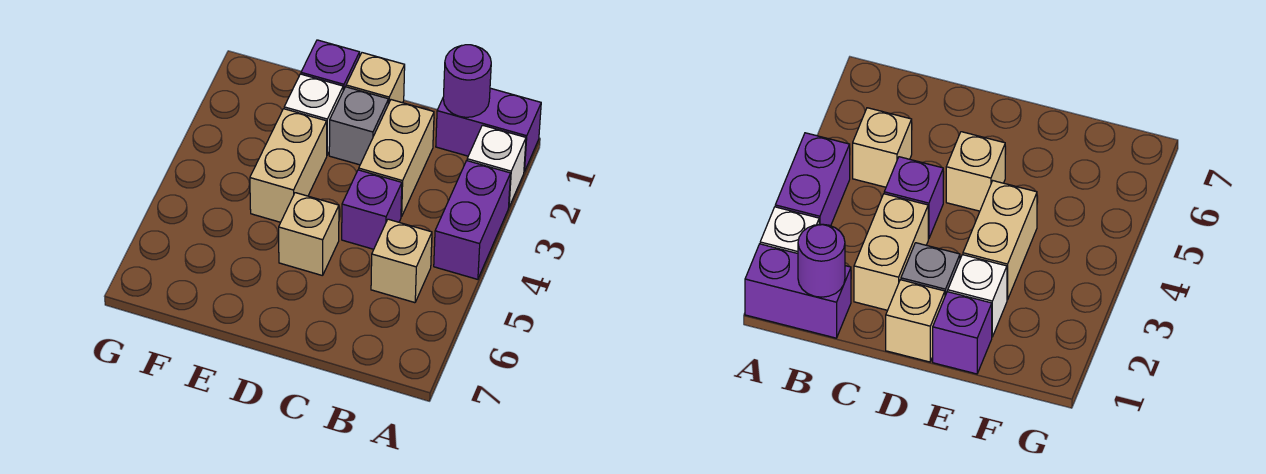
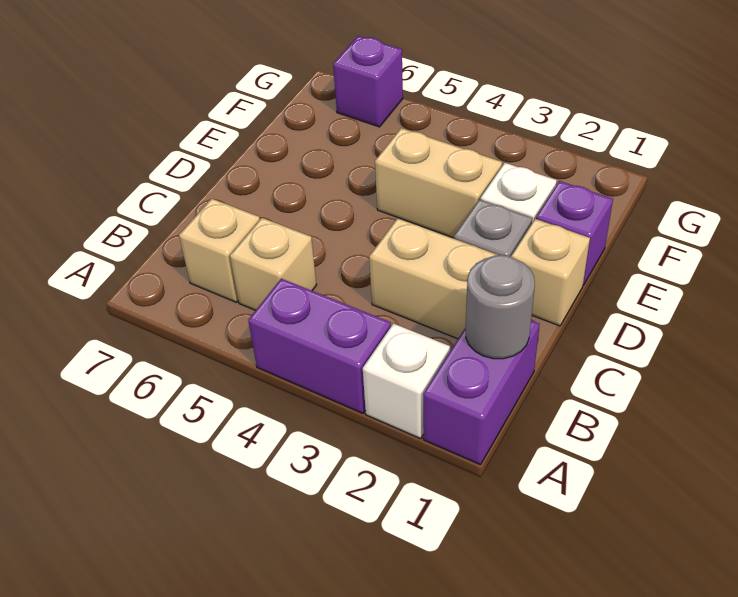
purple round brick B1 level 2 -> grey round brick B1 level 2
purple brick C4 level 1 -> purple brick G6 level 1
tan brick D5 level 1 -> tan brick B6 level 1

